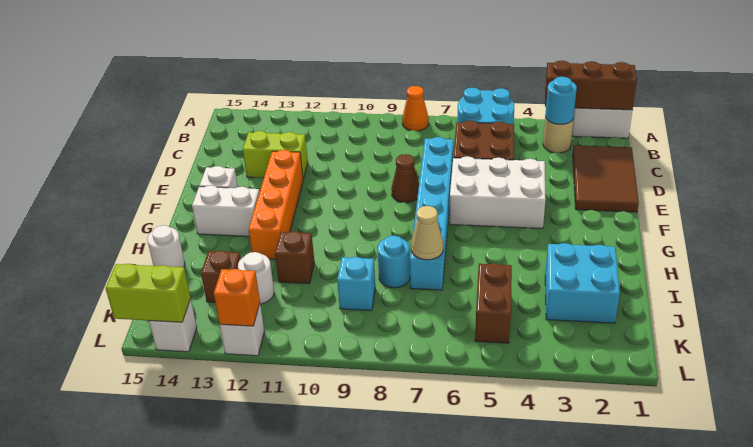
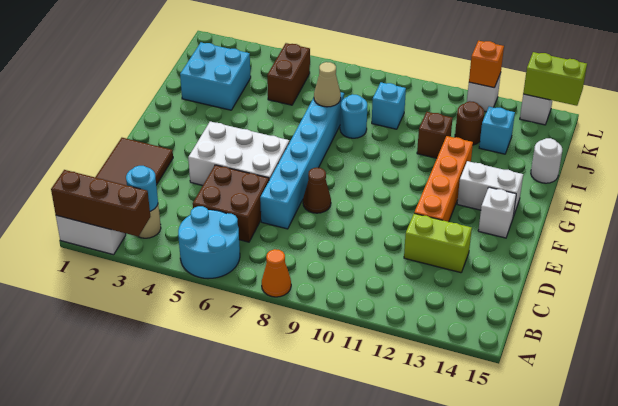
white round brick J12 level 1 -> brown round brick J12 level 1
brown brick J13 level 1 -> cyan brick J13 level 1

